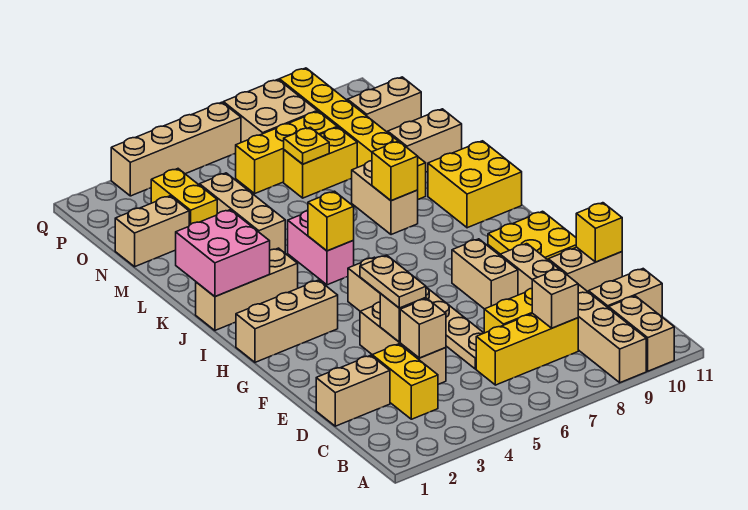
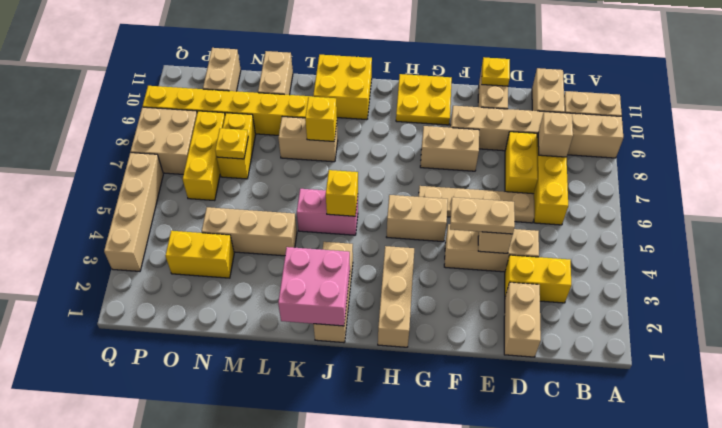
tan brick D4 level 2 -> none
yellow brick E11 level 2 -> yellow plate E11 level 2
tan brick N1:N2 level 1 -> none

